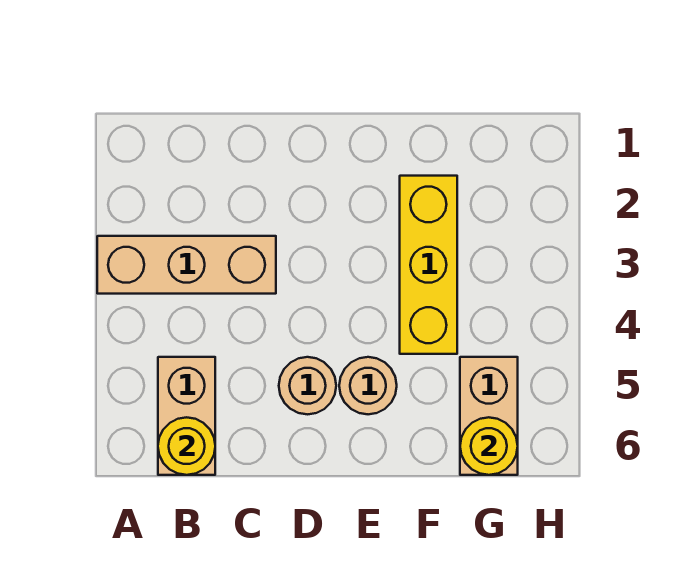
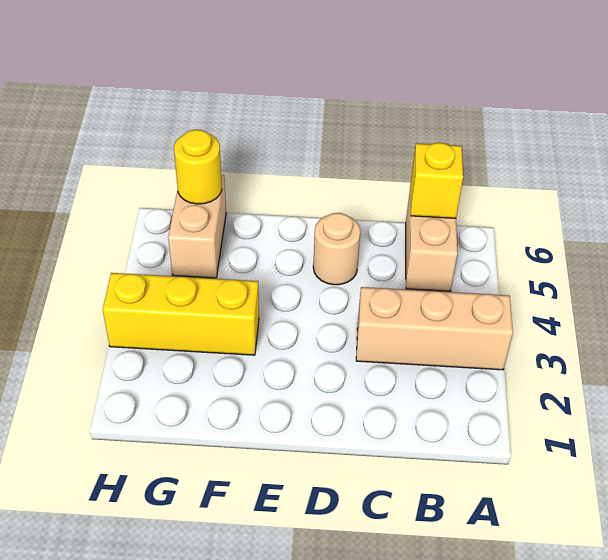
yellow round brick B6 level 2 -> yellow brick B6 level 2
tan round brick E5 level 1 -> none
yellow brick F2:F4 level 1 -> yellow brick F3:H3 level 1

